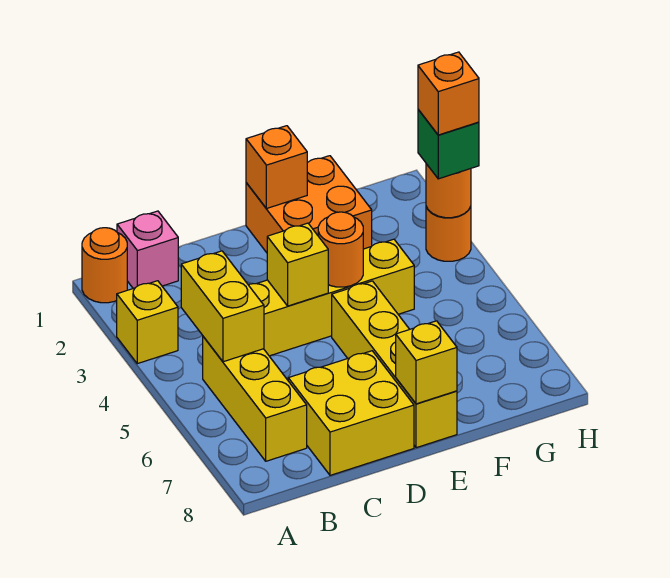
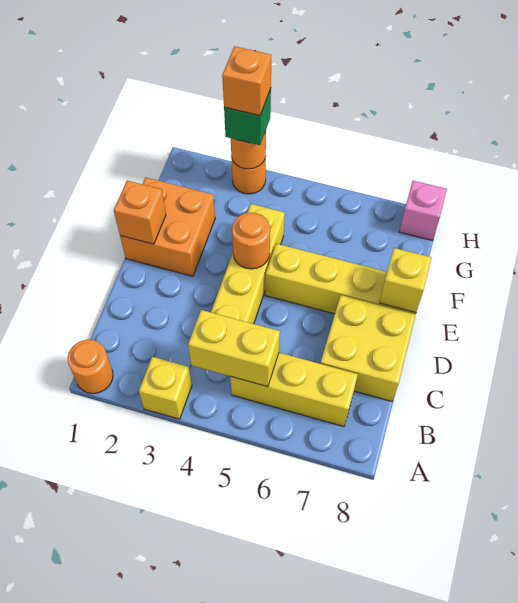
pink brick B1 level 1 -> pink brick H8 level 1
yellow brick D4 level 2 -> none

